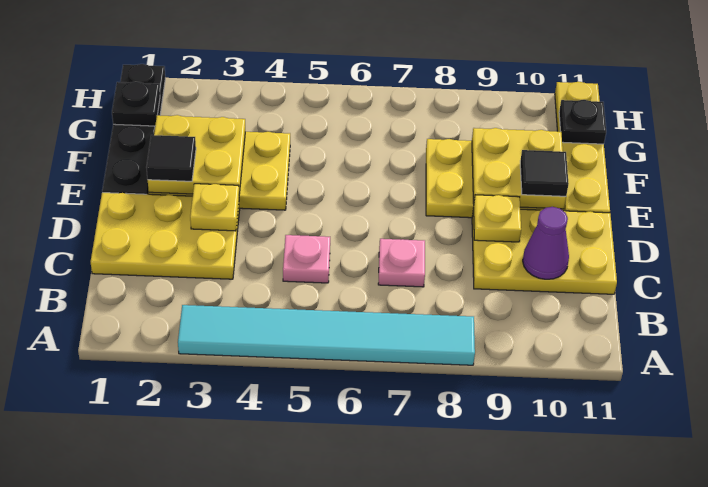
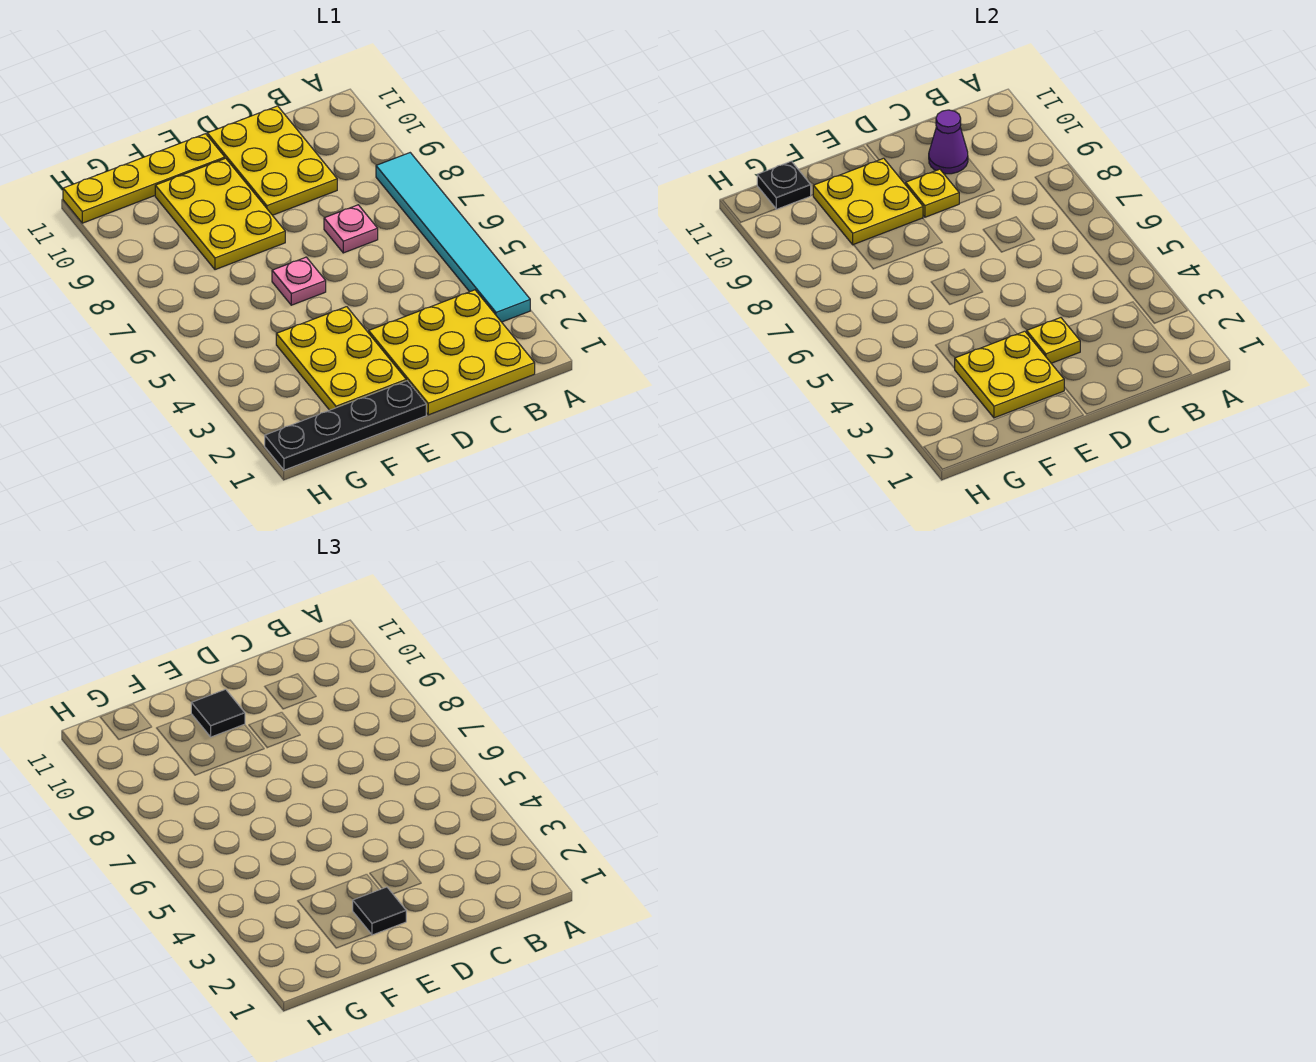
yellow plate C1:D3 level 1 -> yellow plate B1:D3 level 1
pink plate C5 level 1 -> pink plate E6 level 1
black plate G1 level 2 -> none

